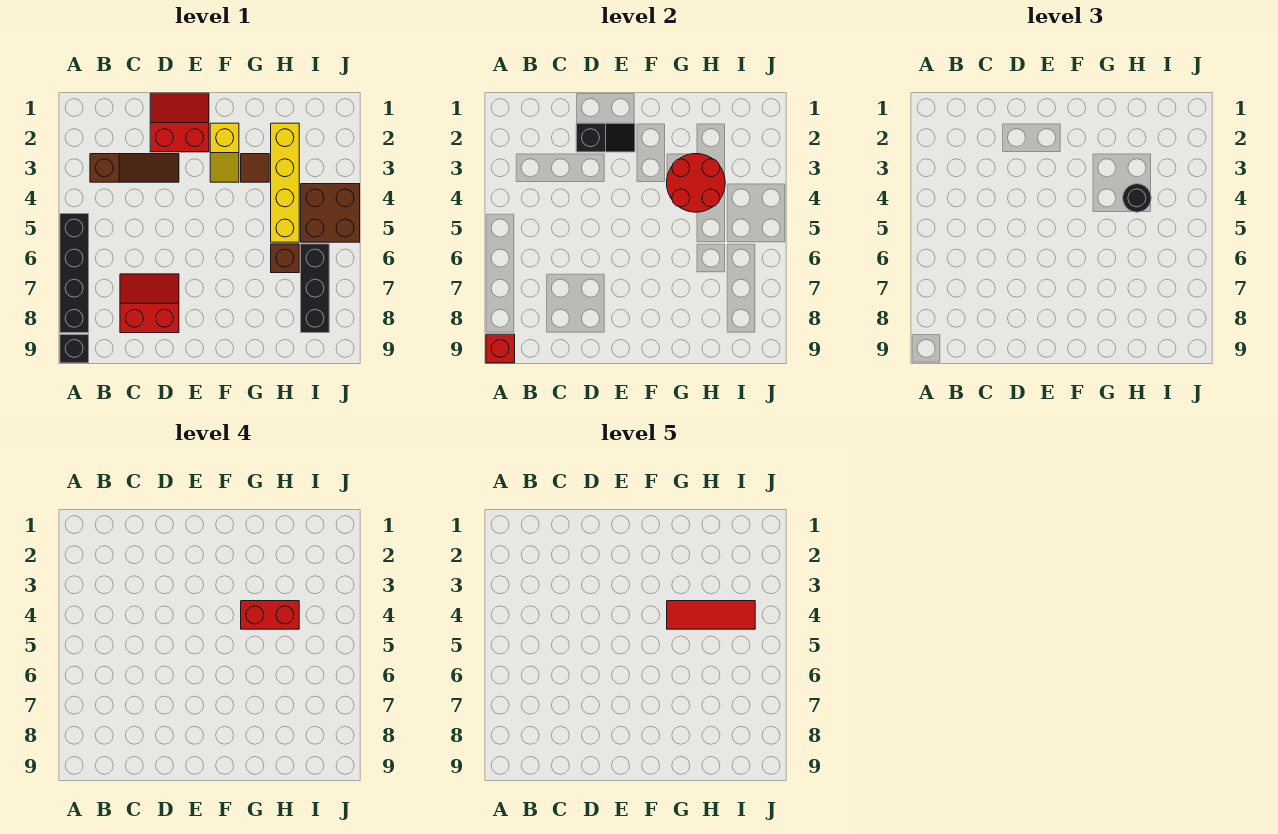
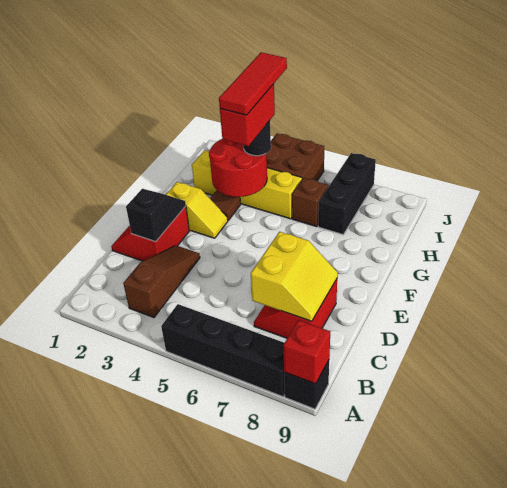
none -> yellow slope C7:D8 level 2 top 7
black brick I6:I8 level 1 -> black brick H7:J7 level 1

